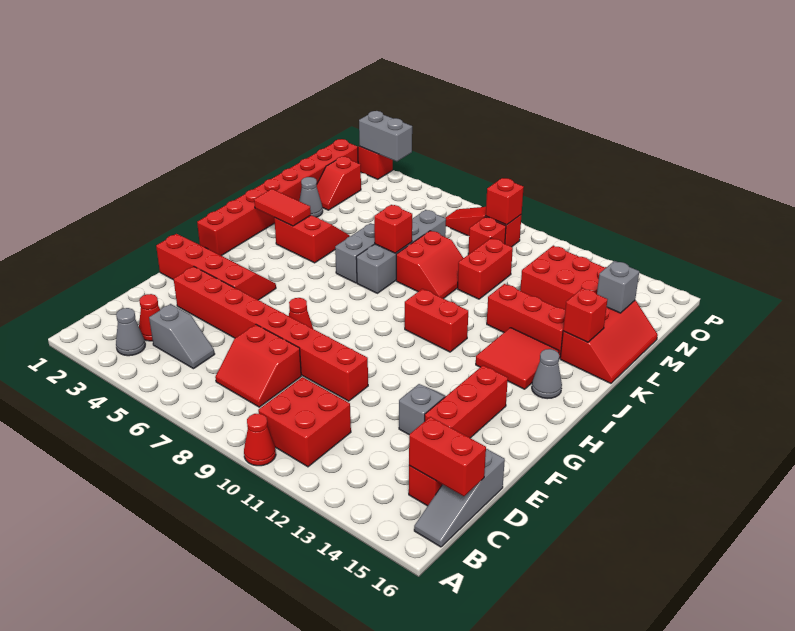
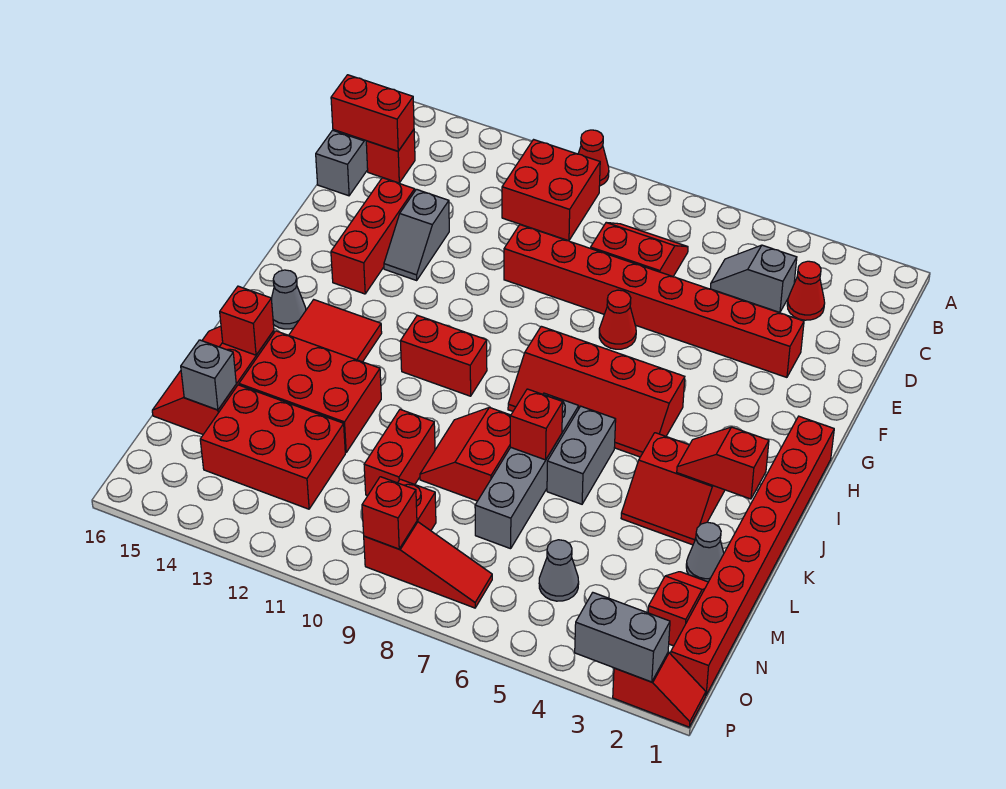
grey cone B3 level 1 -> grey cone N5 level 1
red slope F1:G4 level 1 top F -> red slope H5:I8 level 1 top H
red tile J2:J3 level 2 -> red slope J2:J3 level 2 top 2
red brick K12:K14 level 1 -> red brick K12:L14 level 1

